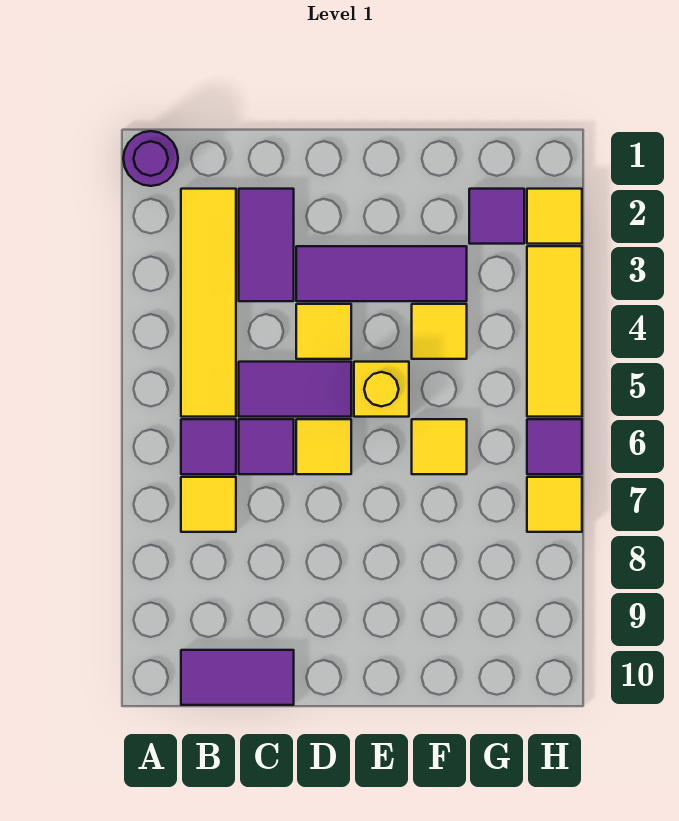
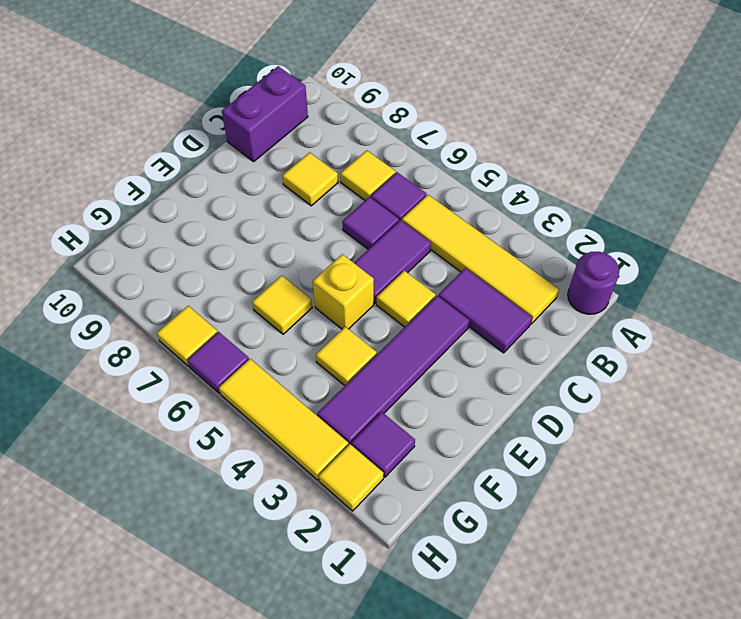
purple tile B10:C10 level 1 -> purple brick B10:C10 level 1
purple tile D3:F3 level 1 -> purple tile D3:G3 level 1
yellow tile D6 level 1 -> yellow tile C8 level 1

